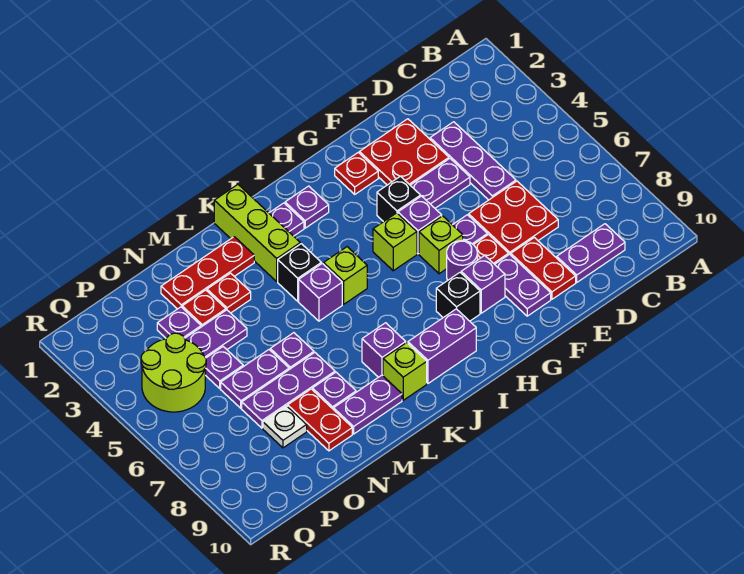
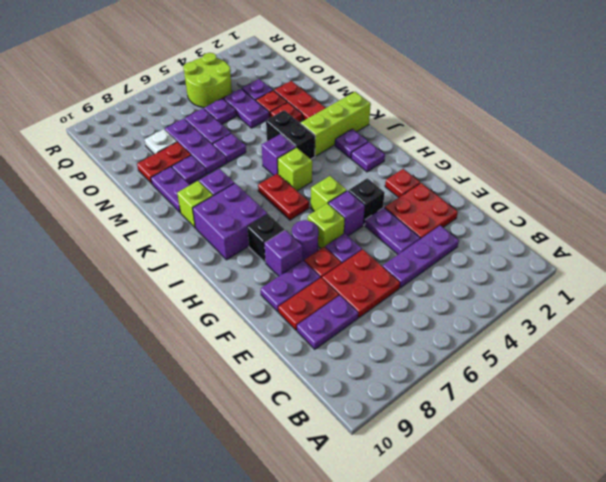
purple plate C9:D9 level 1 -> purple plate D8:D9 level 1
none -> red plate I6:J6 level 1
purple brick I9:J9 level 1 -> purple brick I8:J9 level 1
black brick K4 level 1 -> black brick K4:L4 level 1

